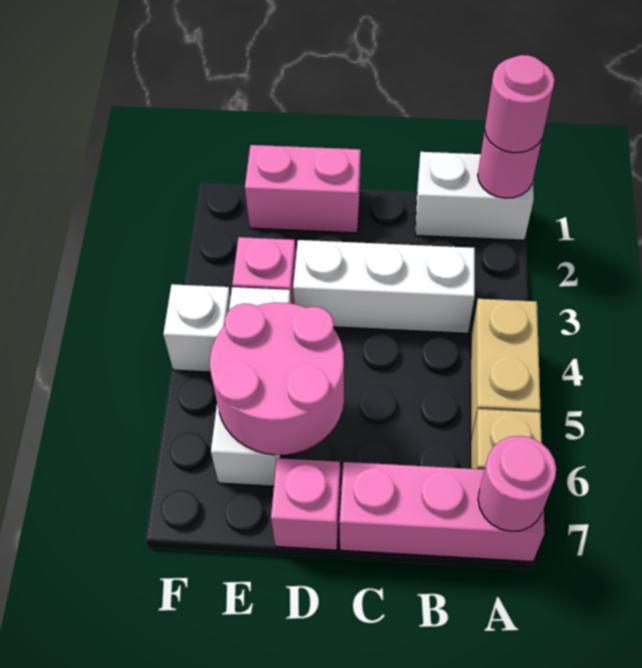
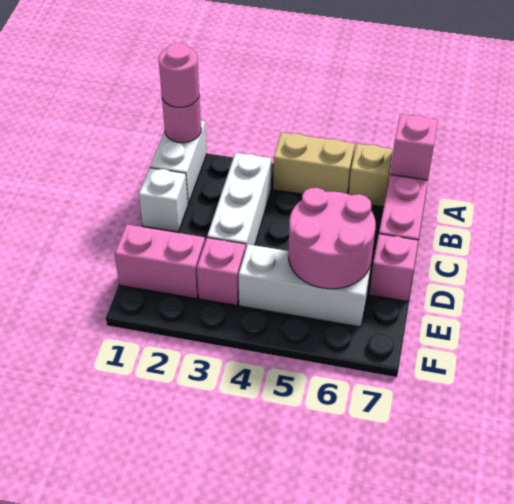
pink round brick A7 level 2 -> pink brick A7 level 2
pink brick D1:E1 level 1 -> pink brick E1:E2 level 1
white brick F4 level 1 -> white brick C1 level 1

